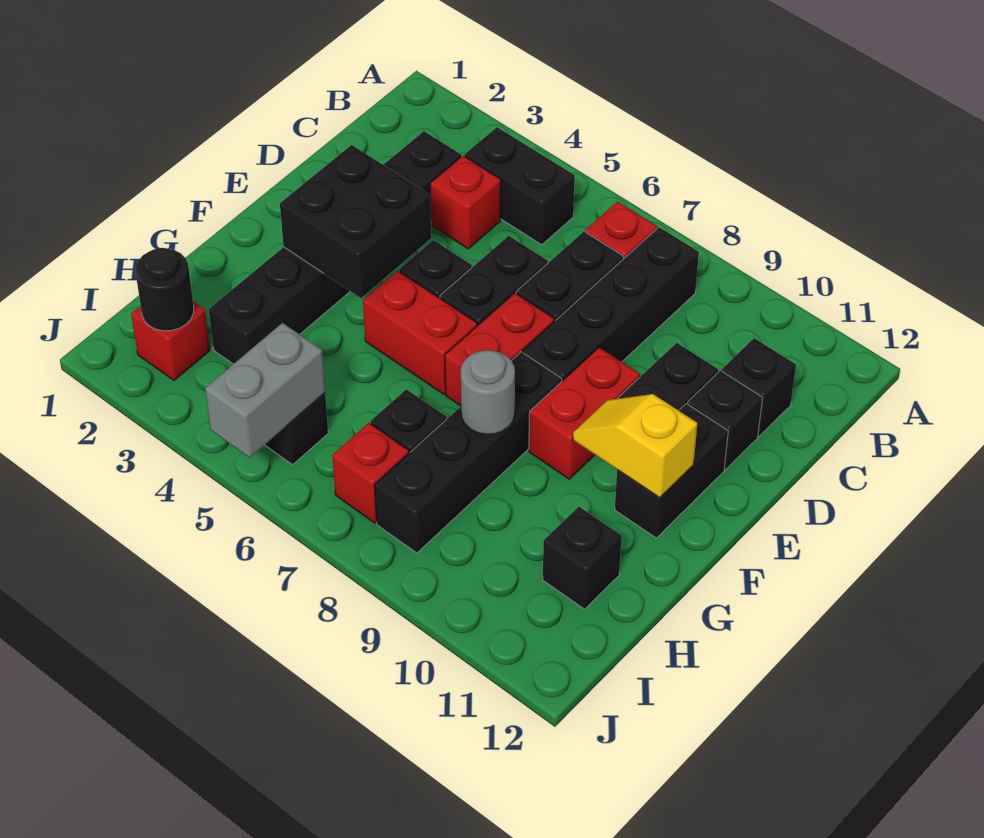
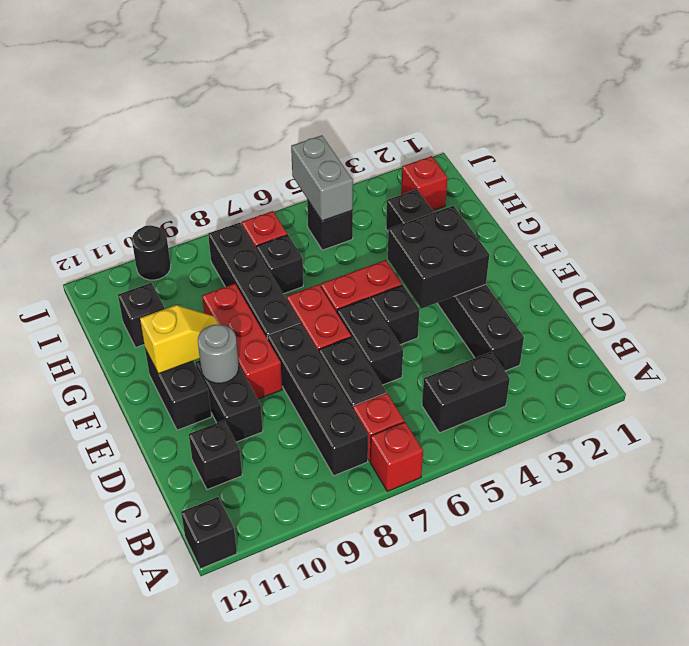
red brick C4 level 1 -> red brick A7 level 1
black brick D11 level 1 -> black brick A12 level 1
red brick E9:F9 level 1 -> red brick E9:G9 level 1
grey round brick G8 level 2 -> grey round brick E10 level 2
black round brick I2 level 2 -> black round brick J10 level 1

